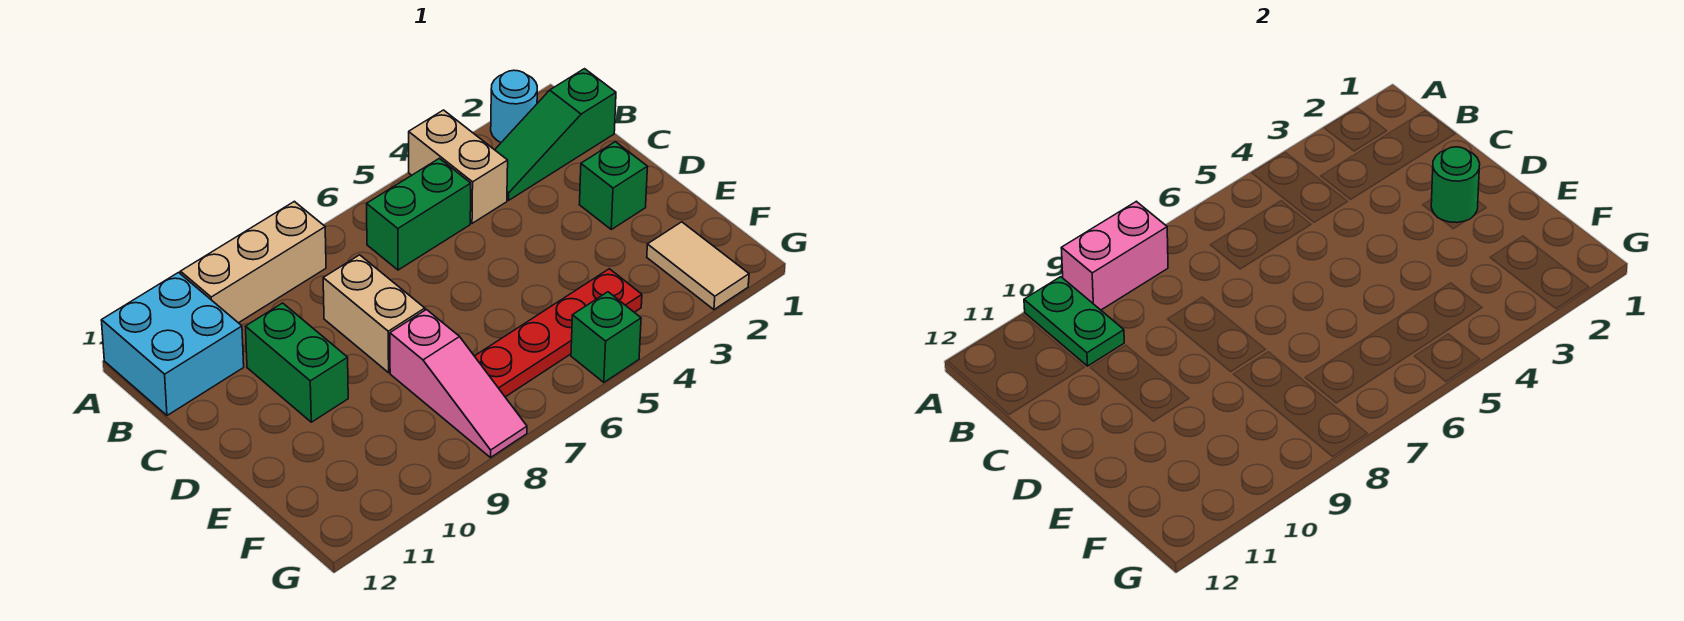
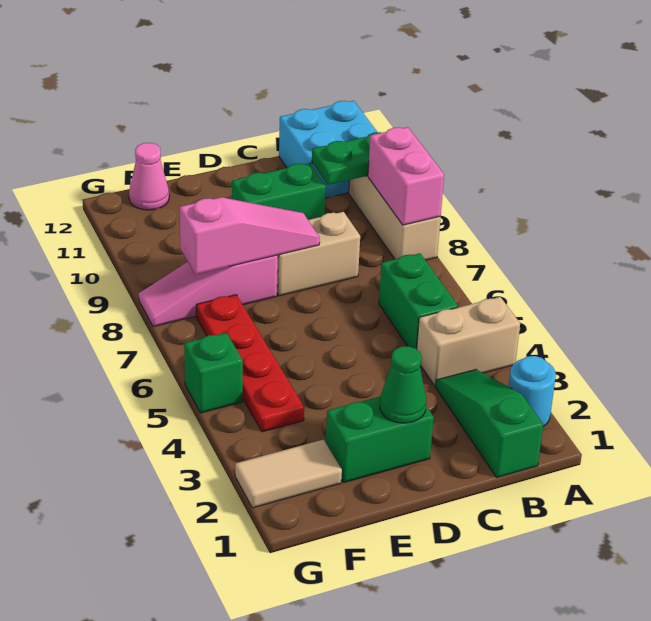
green brick D2 level 1 -> green brick D2:E2 level 1
green round brick D2 level 2 -> green cone D2 level 2
none -> pink slope D8:F8 level 2 top F
none -> pink cone F12 level 1

